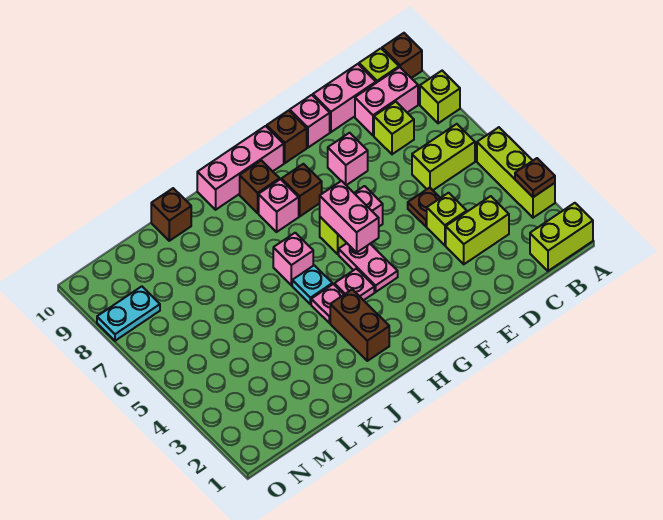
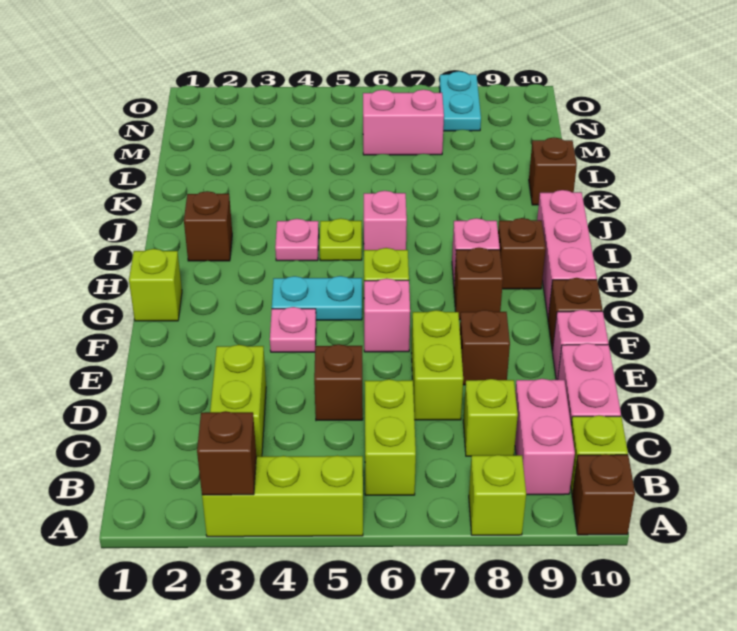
lime brick A1:B1 level 1 -> lime brick D7:E7 level 1
brown plate A3 level 2 -> brown brick A3 level 2
lime brick D4 level 1 -> lime brick G1 level 1
brown plate D5 level 1 -> brown brick D5 level 1
pink brick E8 level 1 -> brown brick E8 level 1
pink plate G4:G5 level 1 -> cyan plate G4:G5 level 1
pink brick G5:G6 level 2 -> pink brick M6:M7 level 1
pink plate H4 level 1 -> pink plate F4 level 1
brown brick I2:I3 level 1 -> brown brick I2 level 1
cyan plate I5 level 1 -> lime plate I5 level 1

